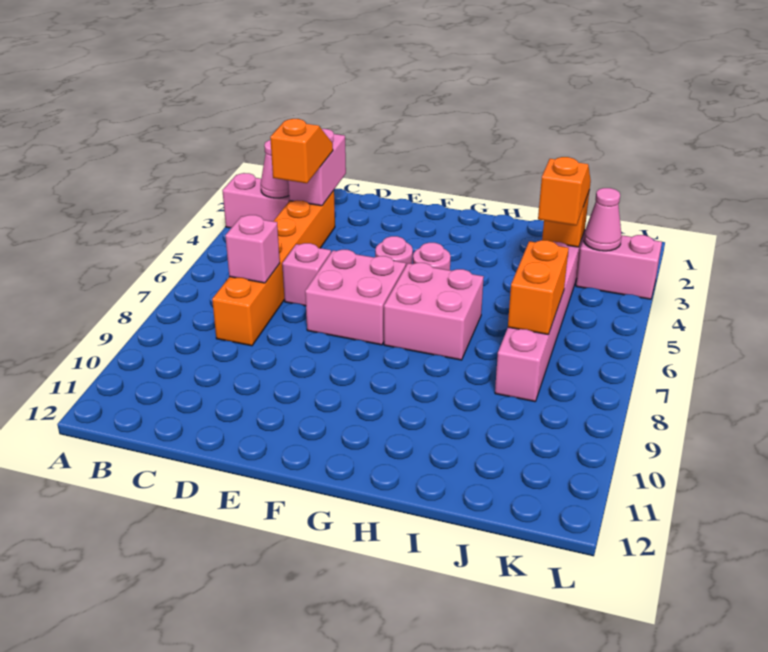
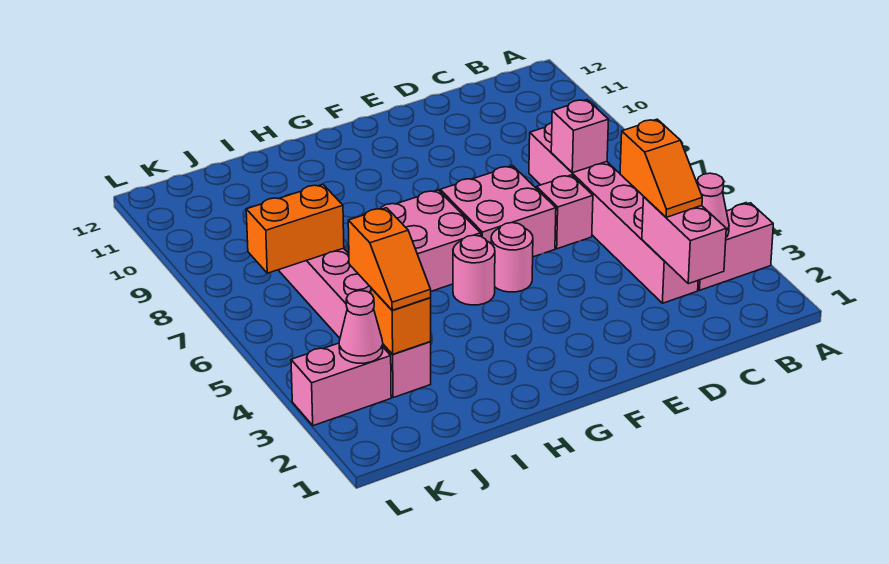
orange brick C3:C8 level 1 -> pink brick C3:C8 level 1
orange brick J6:J7 level 2 -> orange brick J7:K7 level 2

